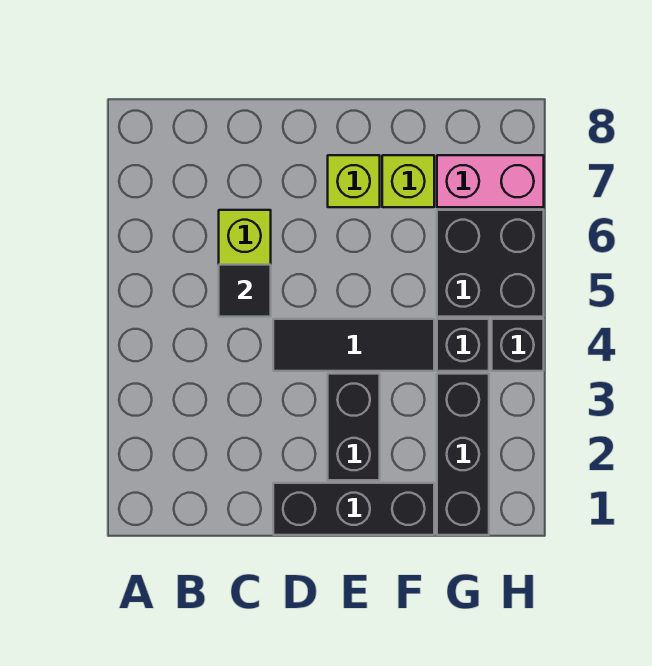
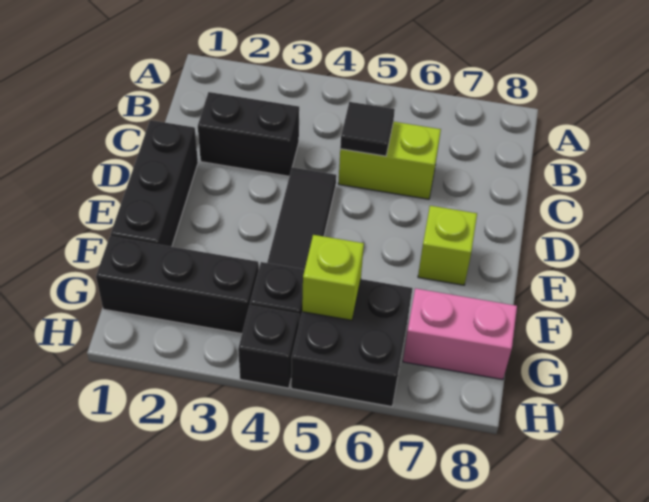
black brick E2:E3 level 1 -> black brick C2:C3 level 1
lime brick F7 level 1 -> lime brick G5 level 2
pink brick G7:H7 level 1 -> pink brick G7:G8 level 1

